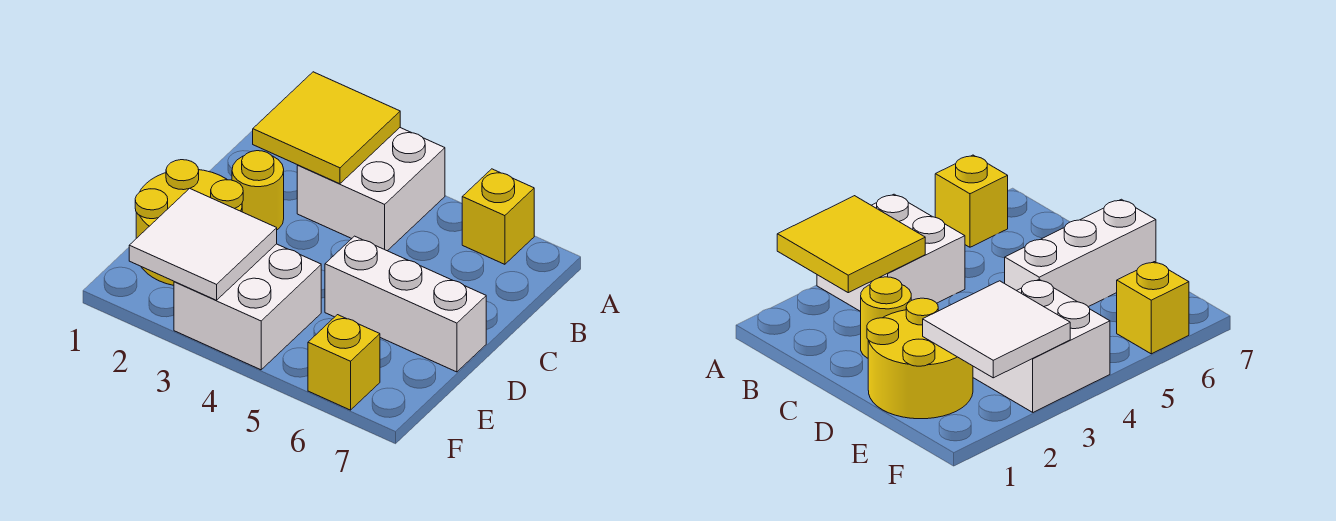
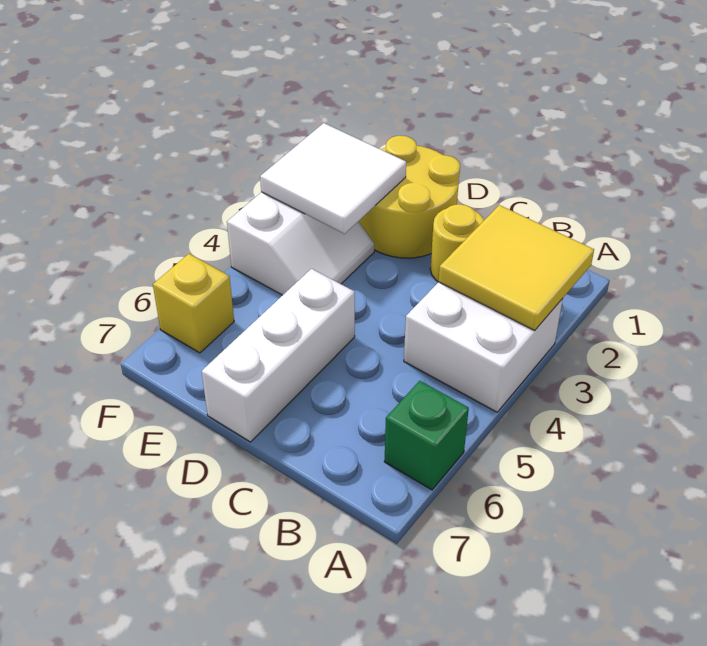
yellow brick A6 level 1 -> green brick A6 level 1
white brick E3:F4 level 1 -> white slope E3:F4 level 1 top F

